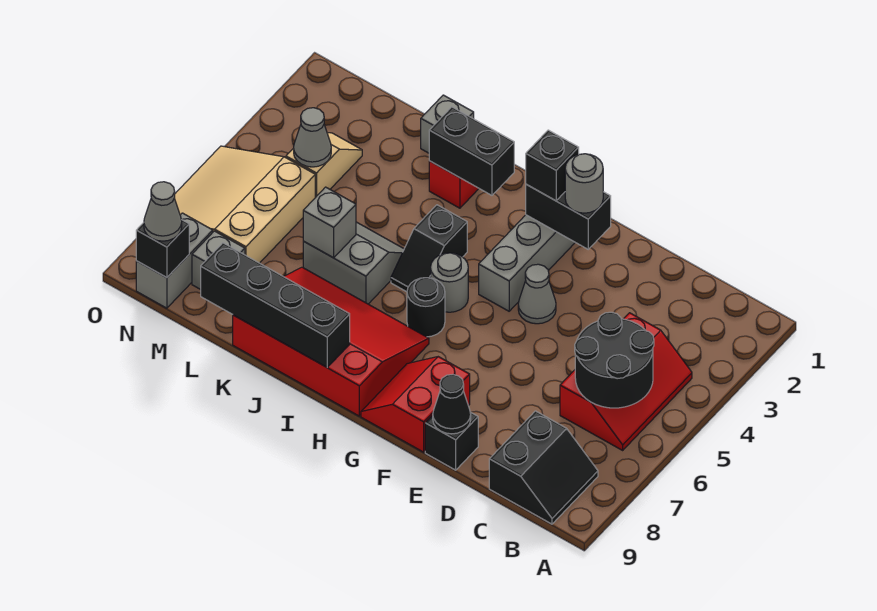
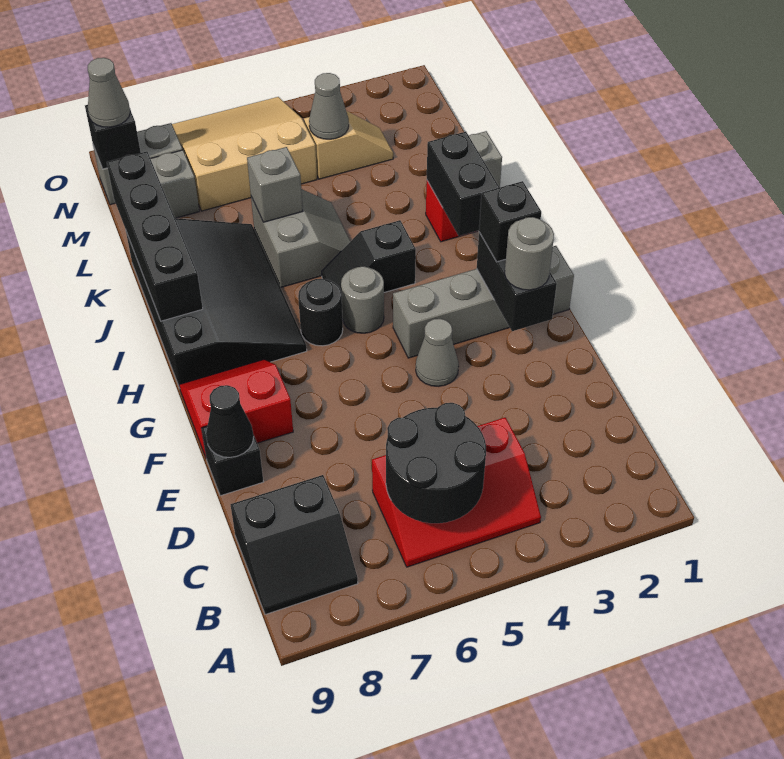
red slope H7:K9 level 1 top 9 -> black slope H7:K9 level 1 top 9

